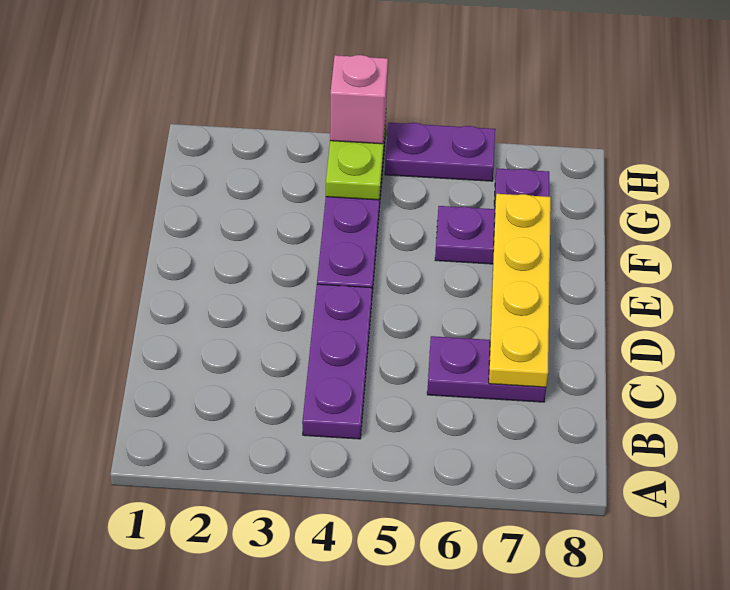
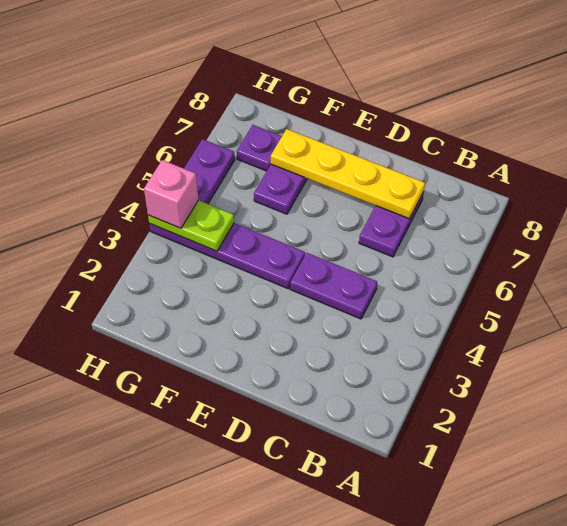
purple plate B4:D4 level 1 -> purple plate C4:D4 level 1

